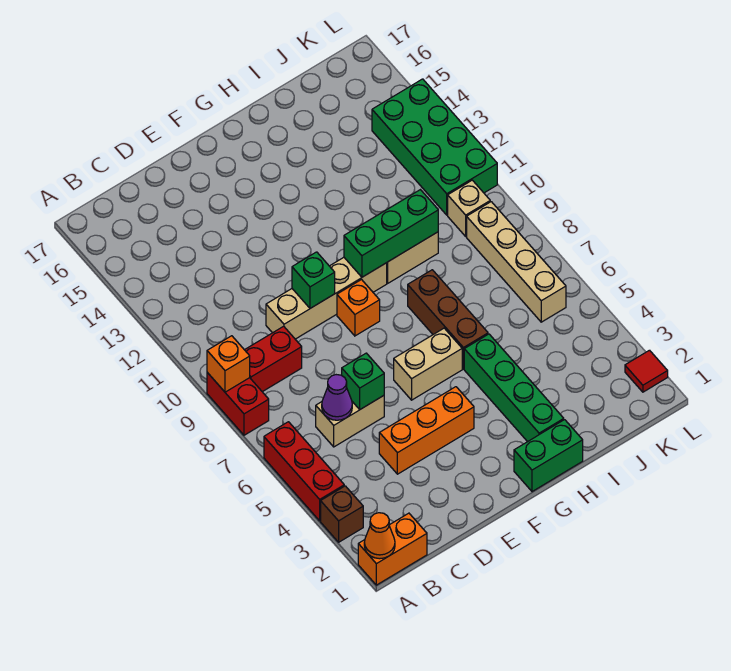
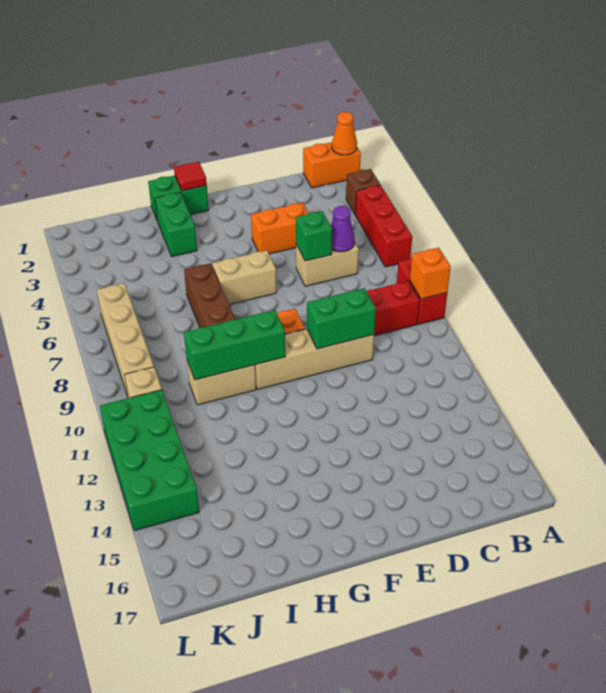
orange brick D4:F4 level 1 -> orange brick D4:E4 level 1
green brick E10 level 2 -> green brick D10:E10 level 2
green brick H2:H5 level 1 -> green brick H2:H3 level 1
red tile L2 level 1 -> red tile G1 level 2

